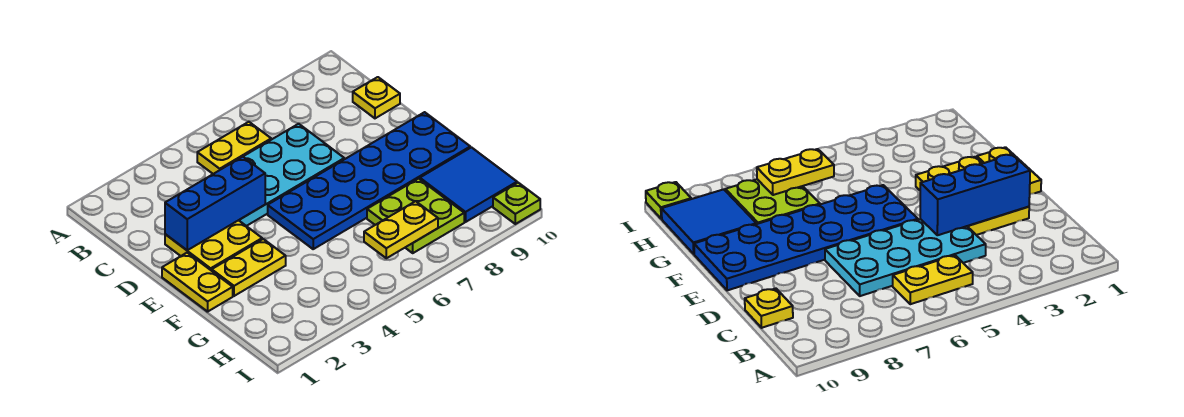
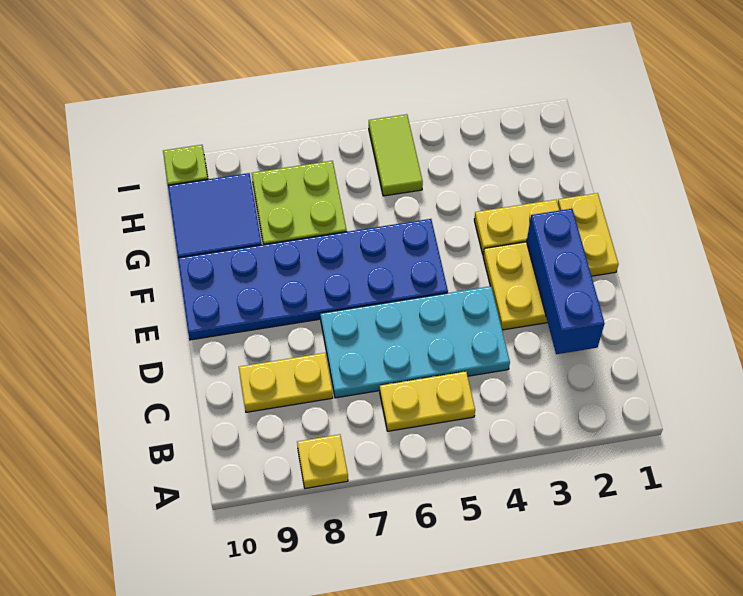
yellow plate C10 level 1 -> yellow plate A8 level 1
blue brick D2:D4 level 2 -> blue brick C2:E2 level 2
none -> lime tile H5:I5 level 1
yellow plate H6:H7 level 2 -> yellow plate C8:C9 level 1

